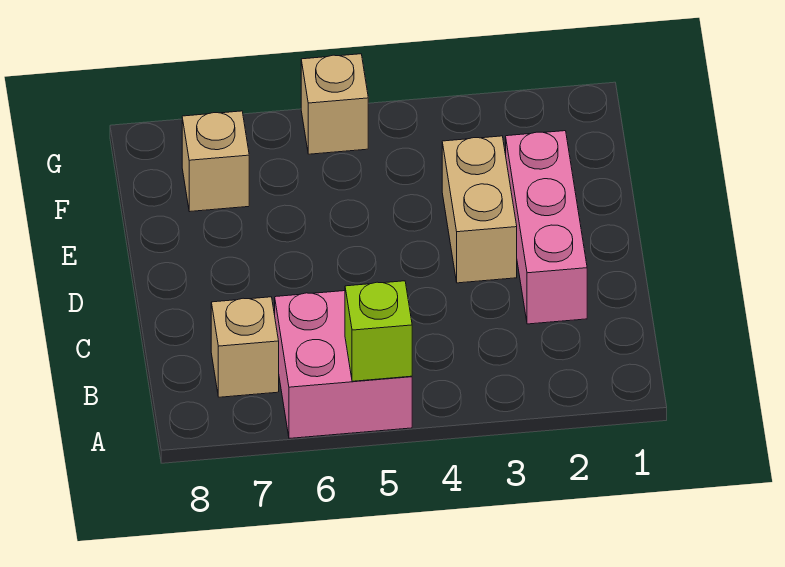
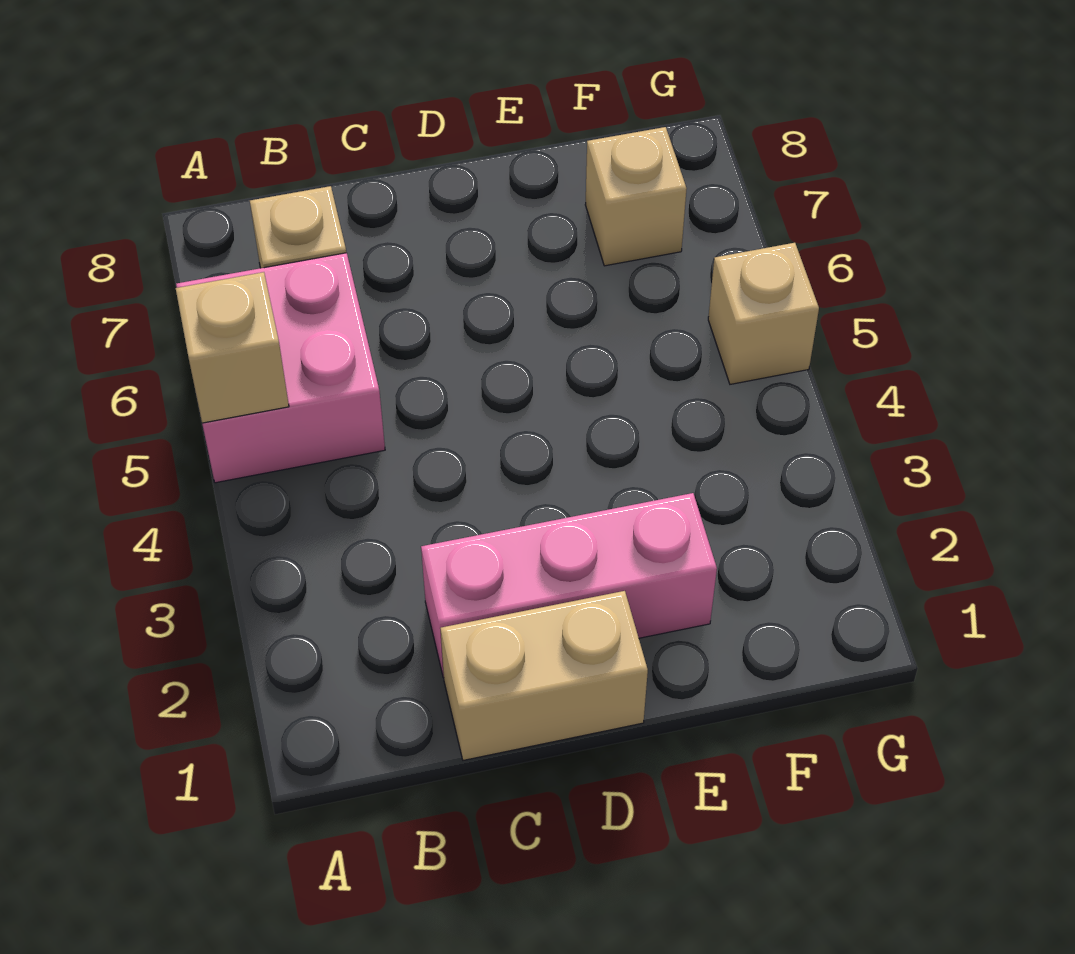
lime brick A5 level 2 -> tan brick A5 level 2
tan brick D3:E3 level 1 -> tan brick C1:D1 level 1

